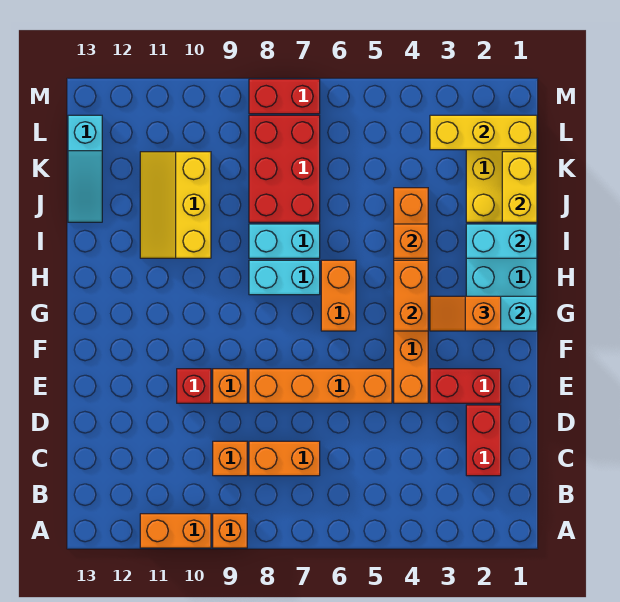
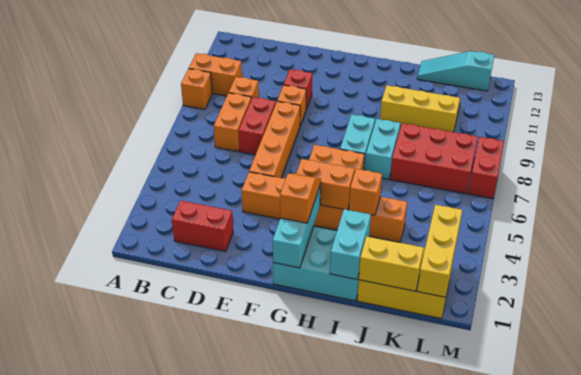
orange brick A10:A11 level 1 -> orange brick A10:B10 level 1
red brick E2:E3 level 1 -> red brick D7:D8 level 1

